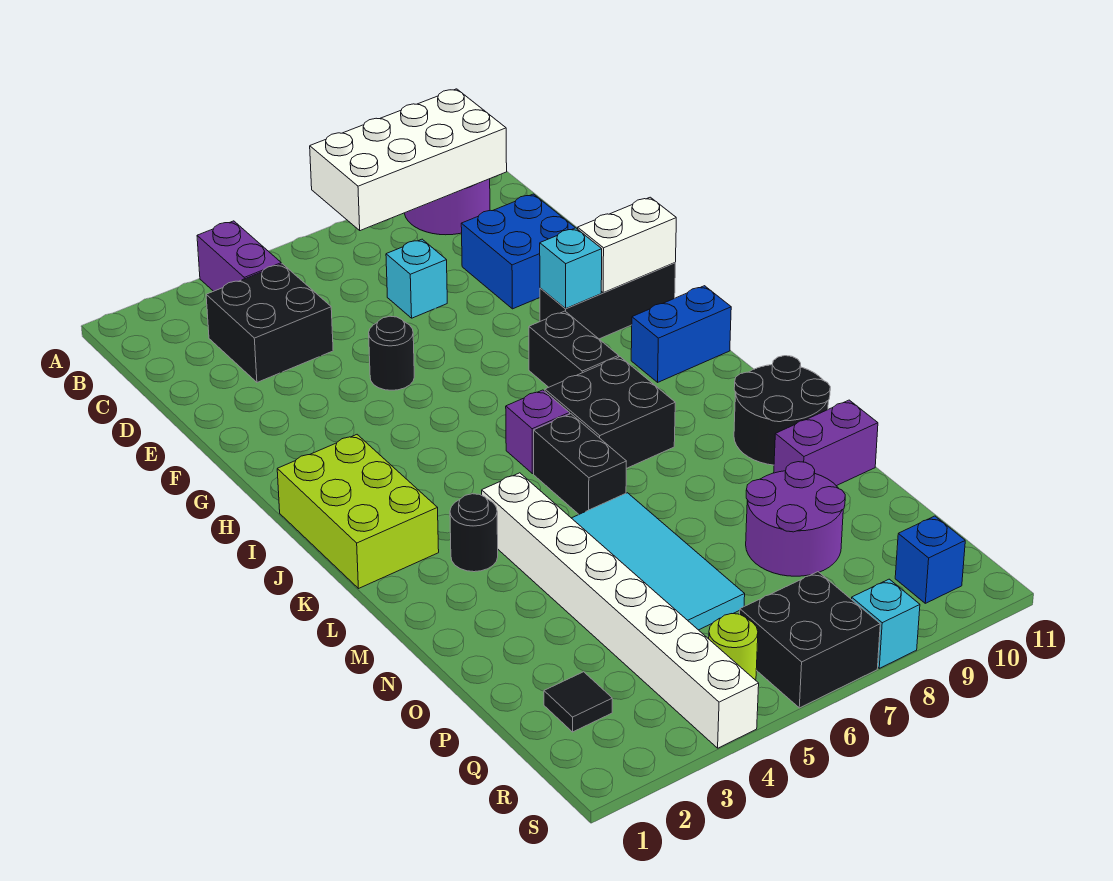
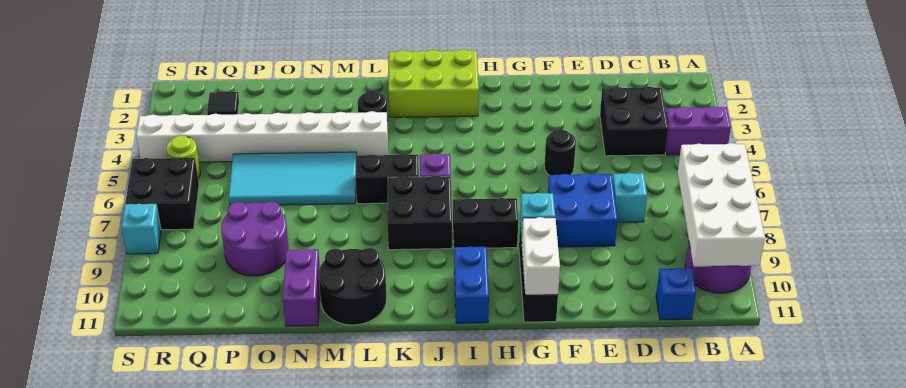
blue brick D9:E10 level 1 -> blue brick E7:F8 level 1
blue brick R10 level 1 -> blue brick C11 level 1

